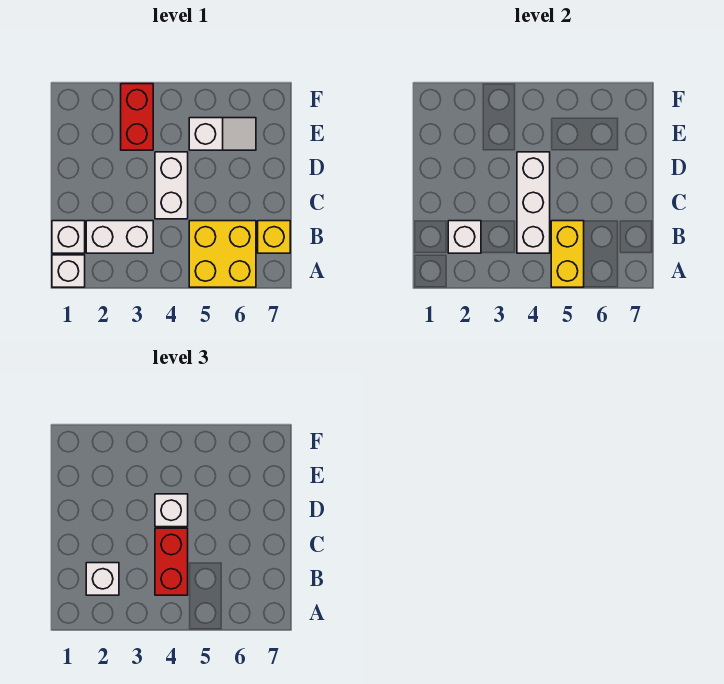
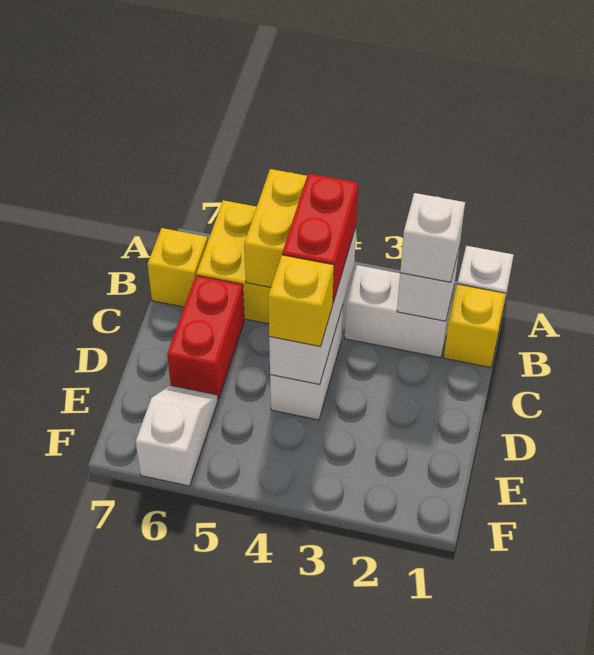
white brick B1 level 1 -> yellow brick B1 level 1
white brick D4 level 3 -> yellow brick D4 level 3
red brick E3:F3 level 1 -> red brick C6:D6 level 1
white slope E5:E6 level 1 top 5 -> white slope E6:F6 level 1 top F

